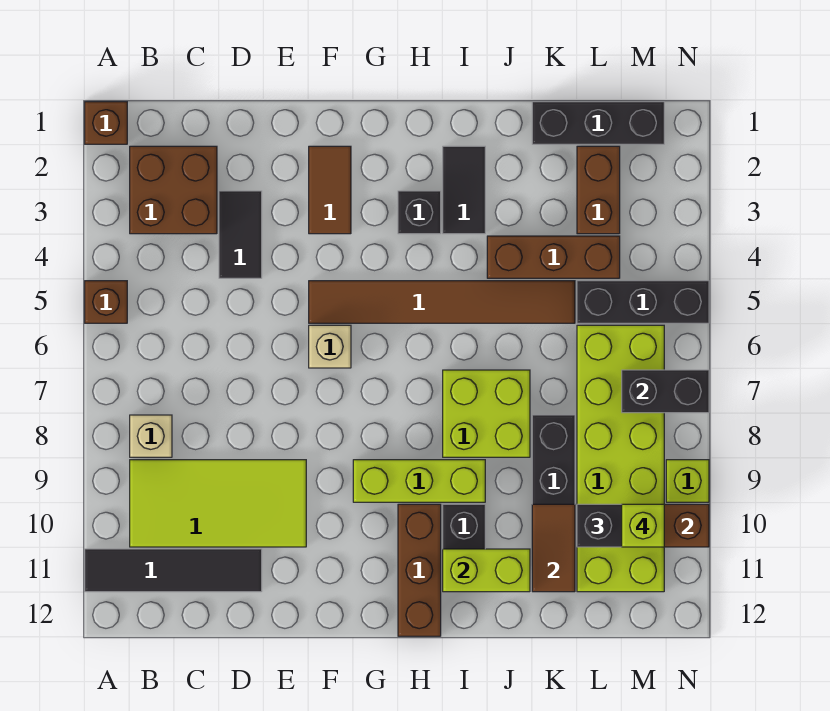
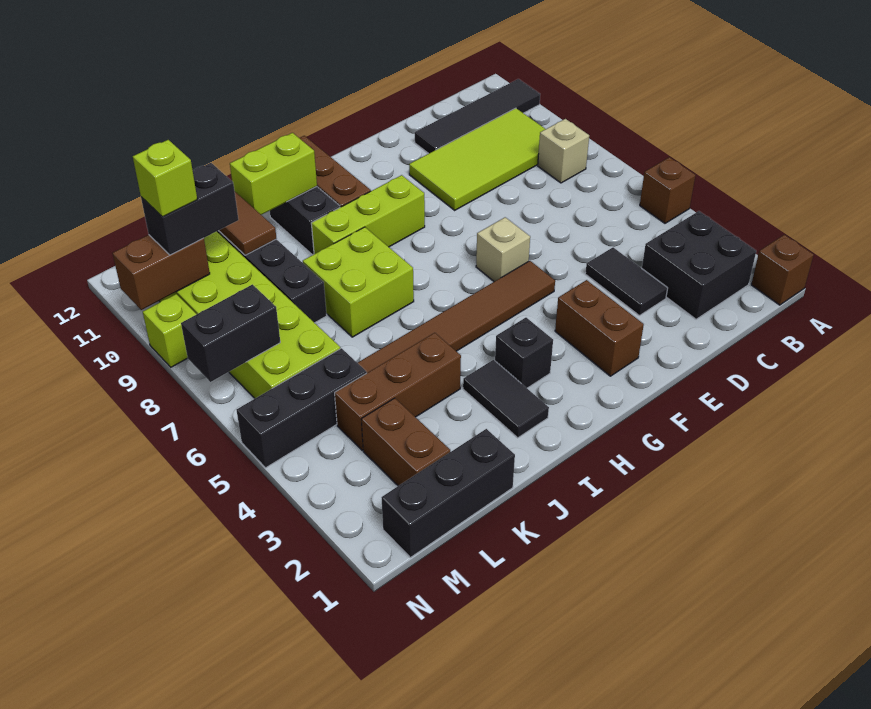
brown brick B2:C3 level 1 -> black brick B2:C3 level 1
brown tile F2:F3 level 1 -> brown brick F2:F3 level 1

